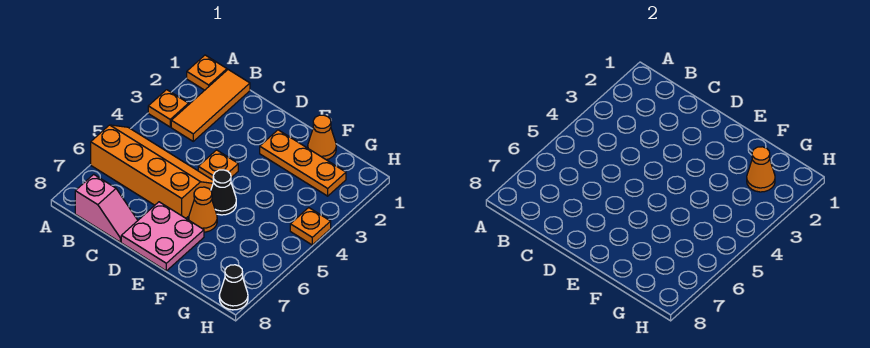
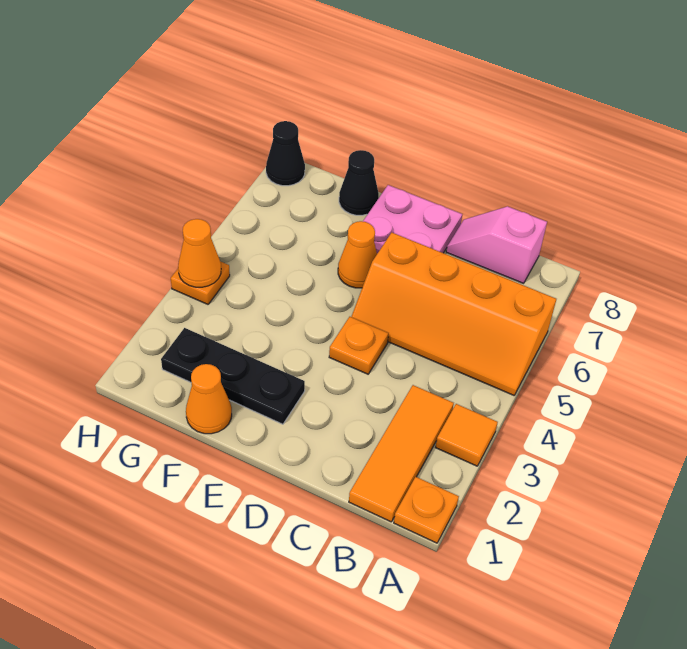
orange plate A3 level 1 -> orange tile A3 level 1
orange plate E2:G2 level 1 -> black plate E2:G2 level 1
black cone E5 level 1 -> black cone F8 level 1
orange cone G2 level 2 -> orange cone H4 level 2

